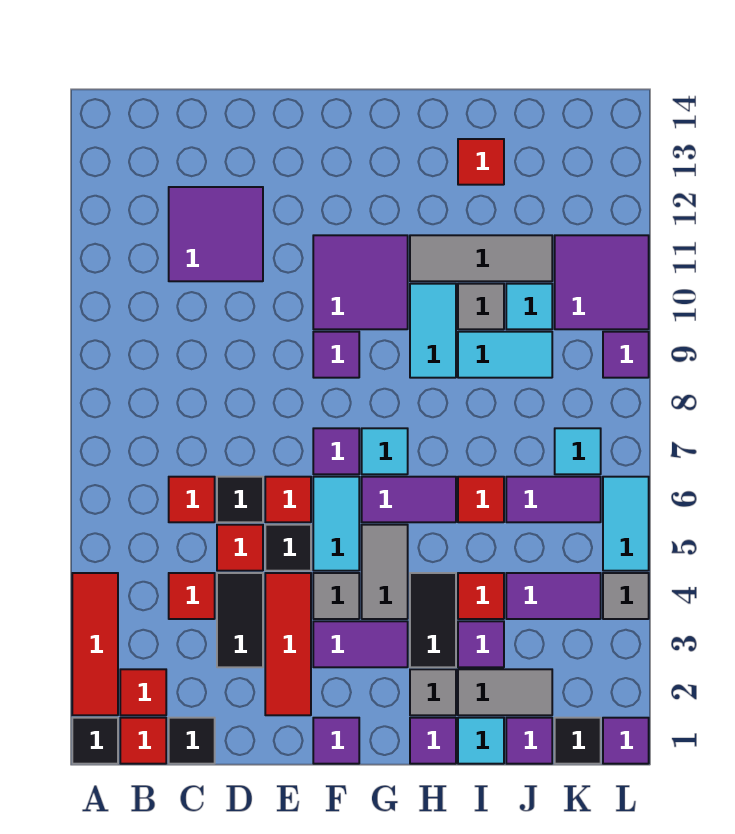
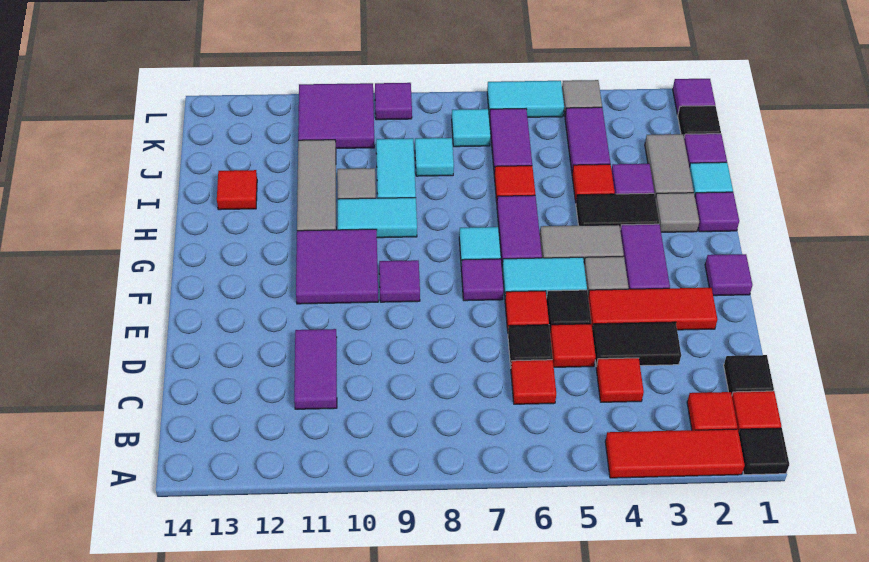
purple tile C11:D12 level 1 -> purple tile C11:D11 level 1
cyan tile J10 level 1 -> cyan tile J8 level 1

